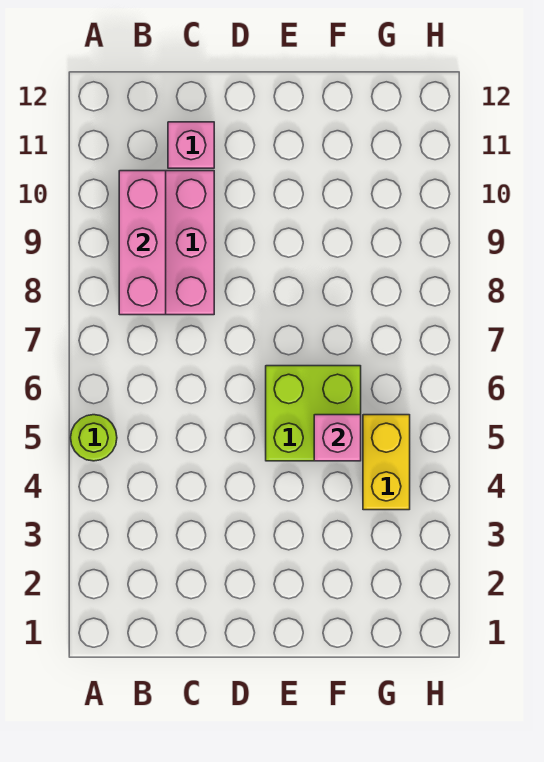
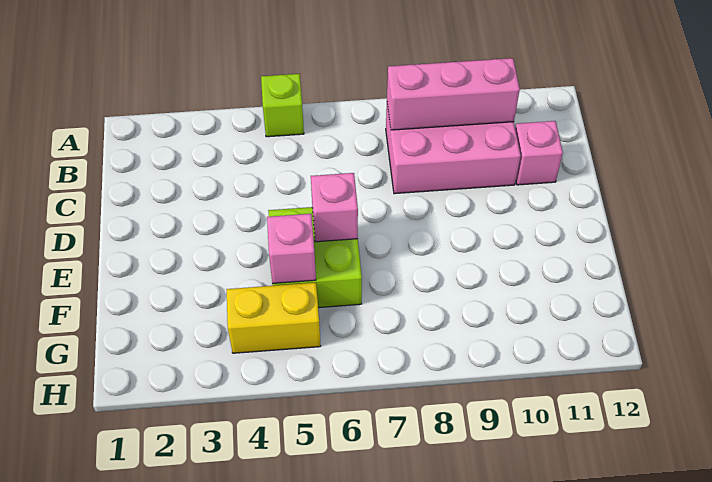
lime round brick A5 level 1 -> lime brick A5 level 1
none -> pink brick E6 level 2

